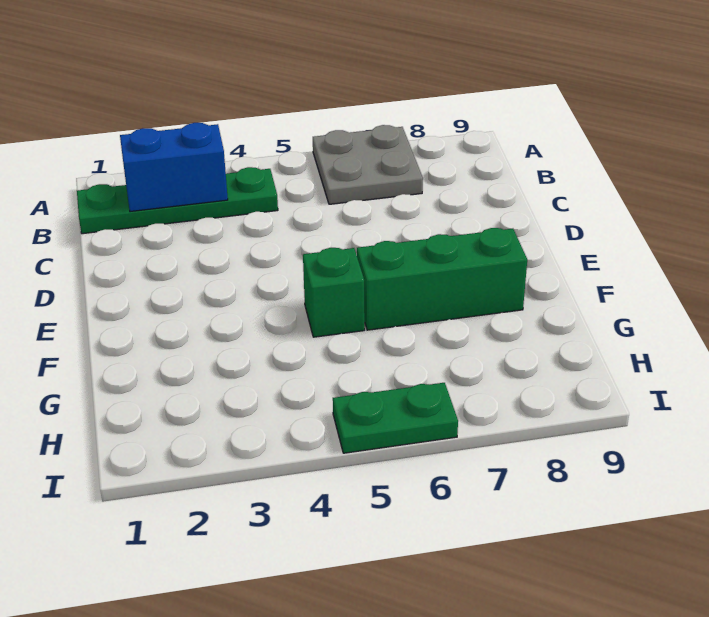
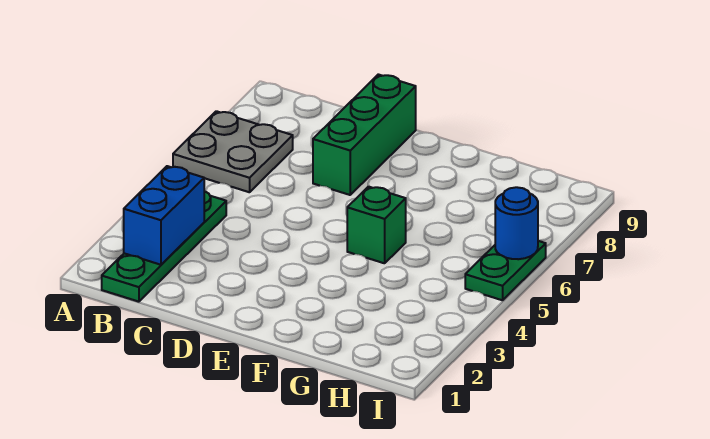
green brick F6:F8 level 1 -> green brick D7:D9 level 1
none -> blue round brick I6 level 2

